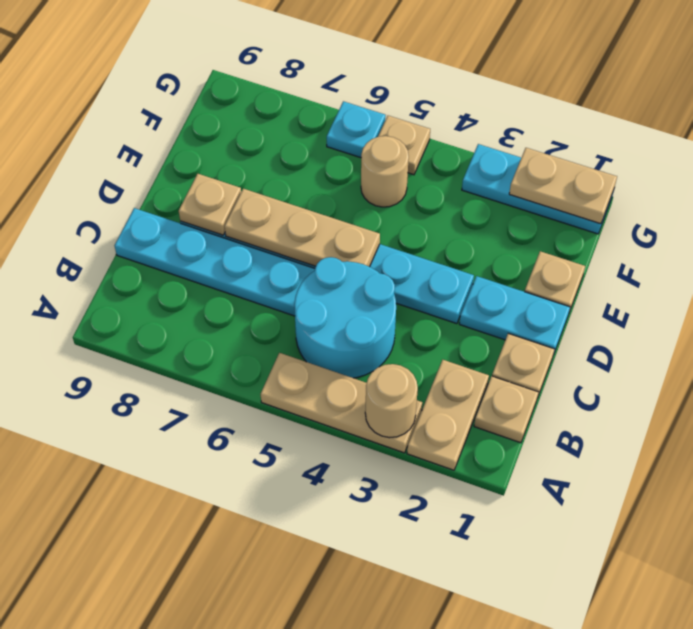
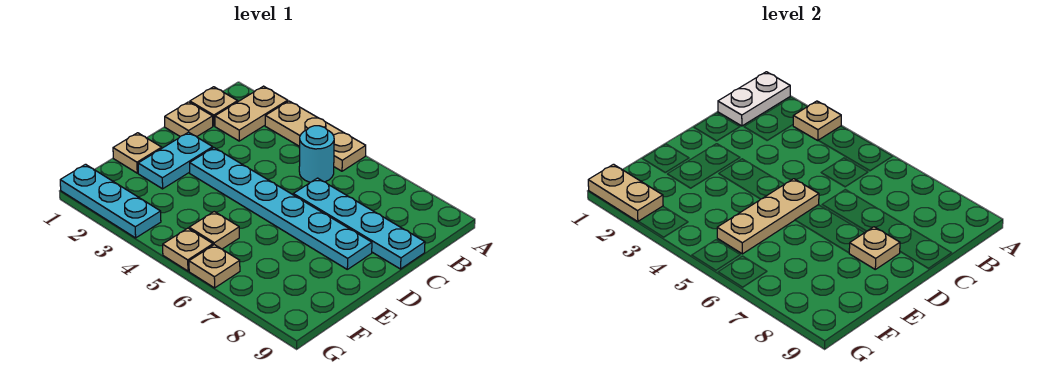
none -> white plate A1:B1 level 2
tan round brick A3 level 2 -> tan plate A3 level 2
cyan round brick B4:C5 level 1 -> cyan round brick B5 level 1
cyan plate D1:D2 level 1 -> cyan plate D2:E2 level 1
tan plate D5:D7 level 2 -> tan plate D5:F5 level 2
tan round brick F5 level 1 -> tan plate F5 level 1
cyan plate G6 level 1 -> tan plate G6 level 1

